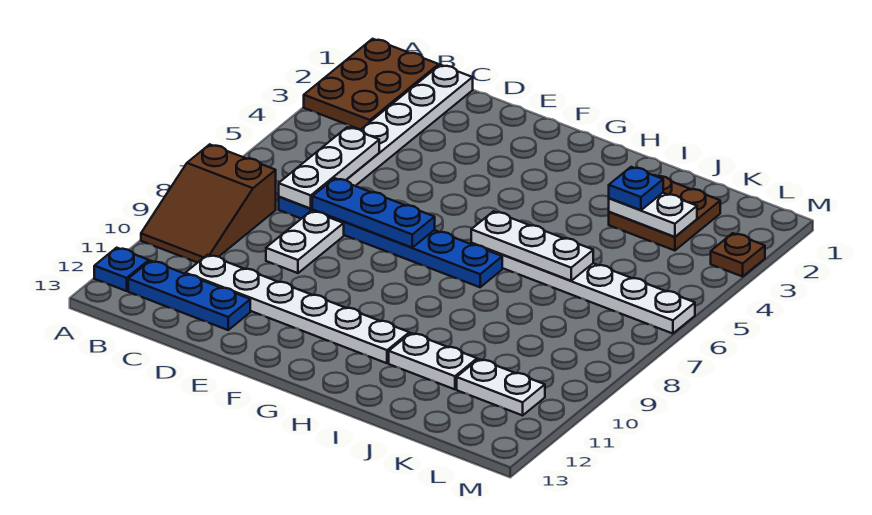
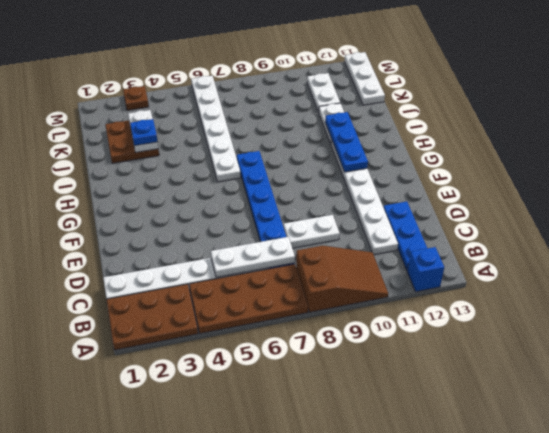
none -> brown plate A4:B7 level 1
blue plate A12 level 1 -> blue brick A12 level 1
blue plate D7:F7 level 2 -> blue plate G11:I11 level 2
white plate H6:J6 level 2 -> white plate K13:M13 level 1

